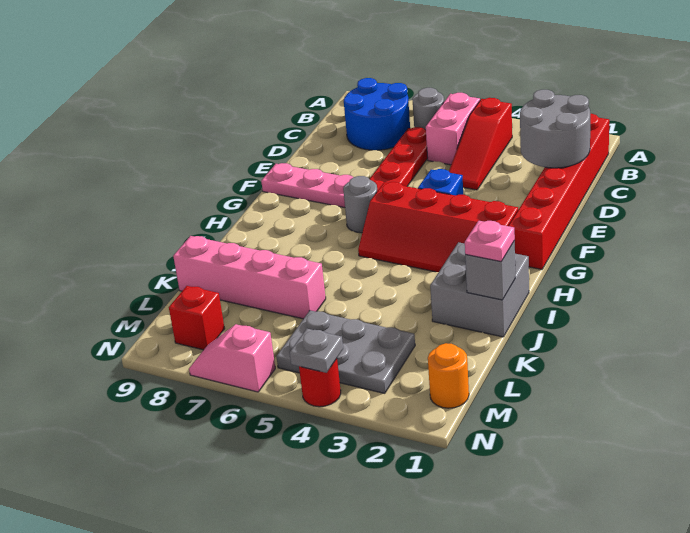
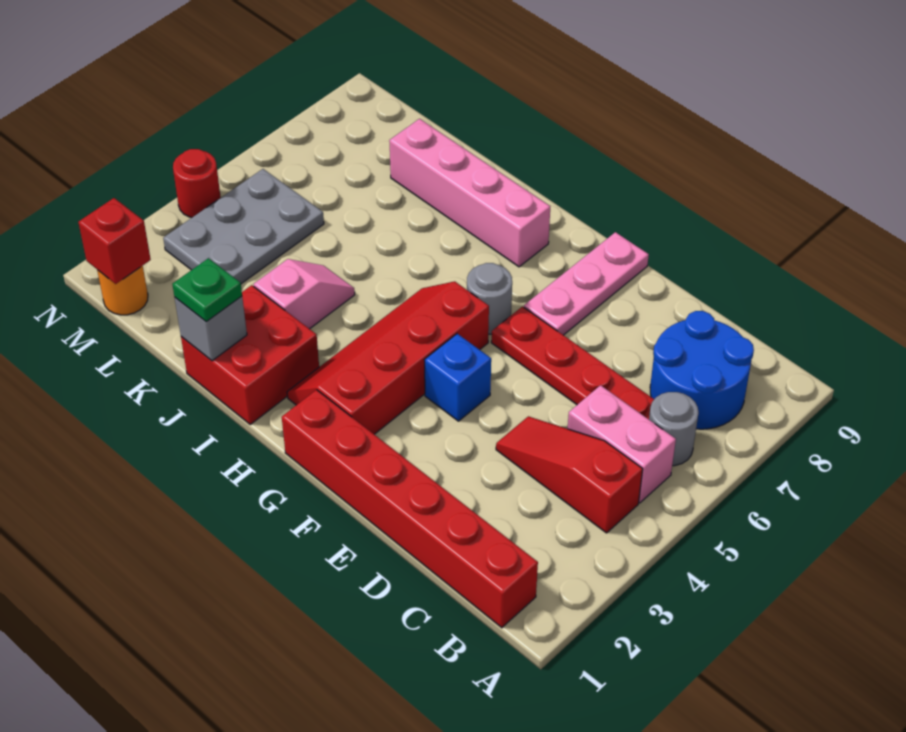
grey round brick C1:D2 level 2 -> none
grey brick I1:J2 level 1 -> red brick I1:J2 level 1
pink plate J1 level 3 -> green plate J1 level 3
pink brick K6:K9 level 1 -> pink brick H8:K8 level 1
red brick M8 level 1 -> red brick M1 level 2
grey plate N4 level 2 -> none
pink slope N6:N7 level 1 top 6 -> pink slope J3:J4 level 1 top 3

